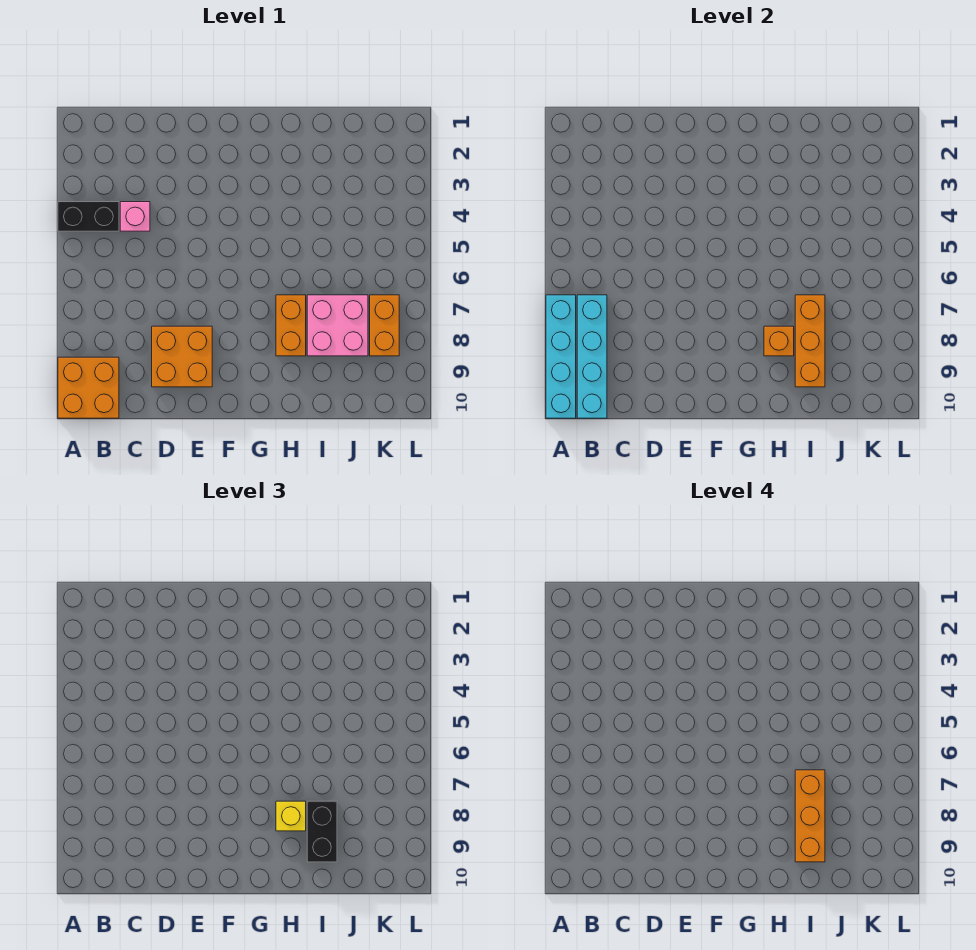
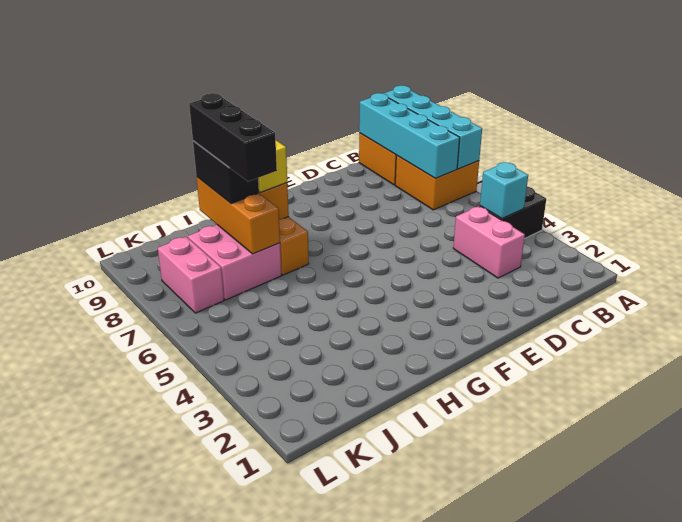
none -> cyan brick B4 level 2
pink brick C4 level 1 -> pink brick C3:C4 level 1
orange brick D8:E9 level 1 -> orange brick A7:B8 level 1
orange brick I7:I9 level 4 -> black brick I7:I9 level 4
orange brick K7:K8 level 1 -> pink brick K7:K8 level 1

